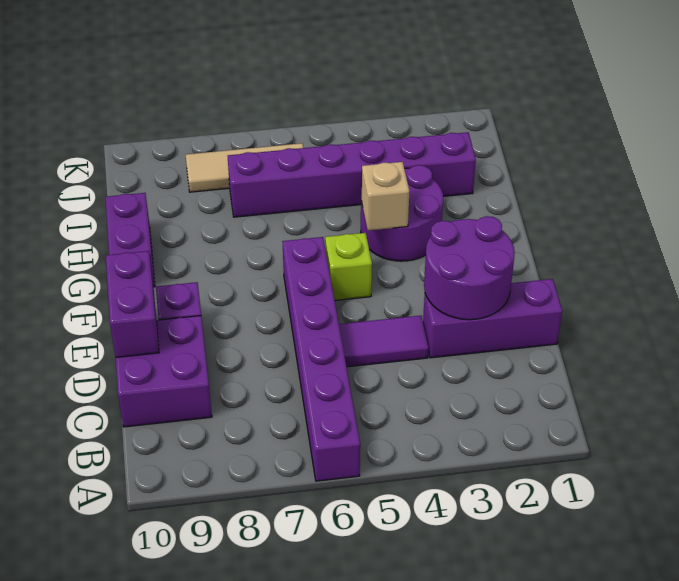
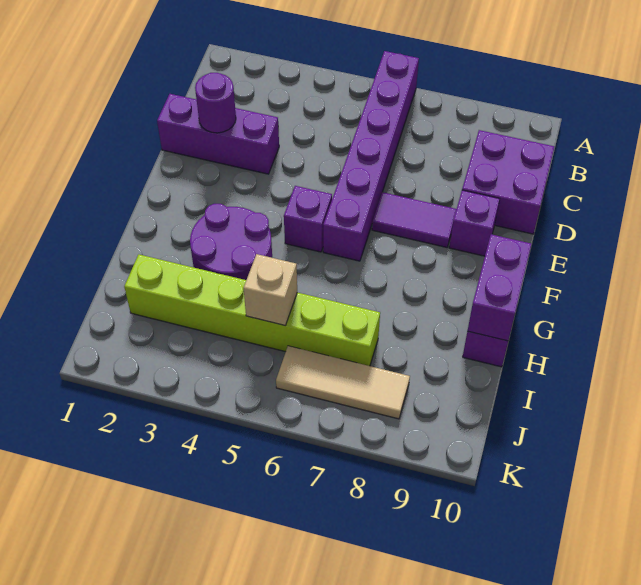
purple round brick D2:E3 level 2 -> purple round brick D2 level 2
purple tile D4:D5 level 1 -> purple tile E7:E8 level 1
purple brick D10:E10 level 2 -> purple brick G10:H10 level 2
lime brick F5 level 1 -> purple brick F5 level 1
tan brick G4 level 2 -> tan brick I5 level 2
purple brick I2:I7 level 1 -> lime brick I2:I7 level 1

